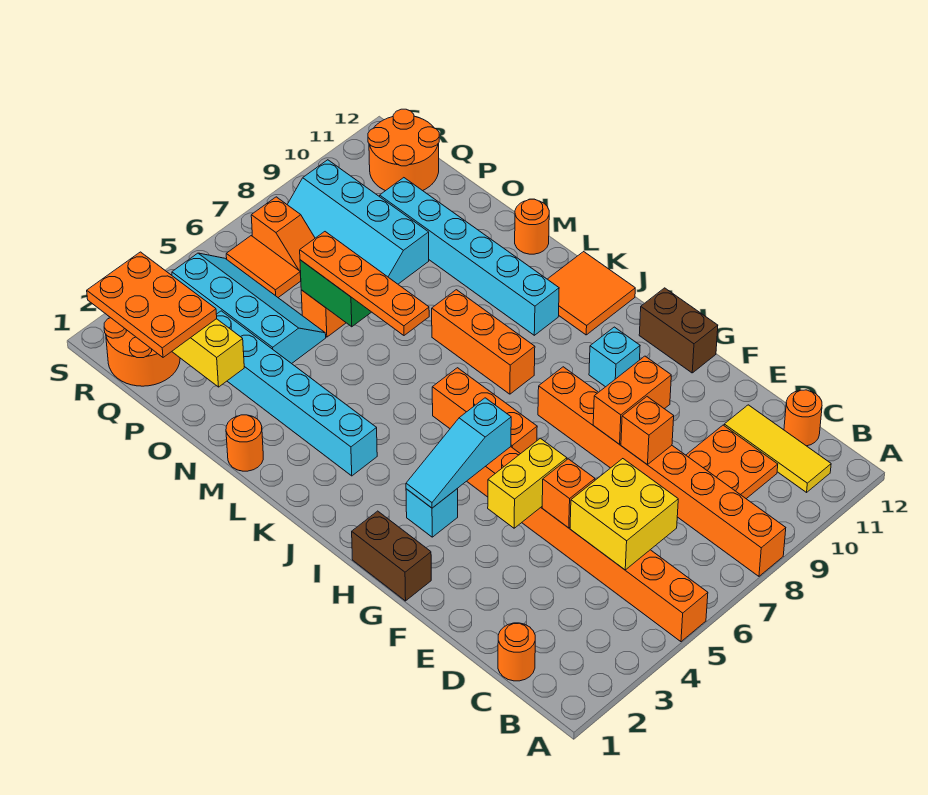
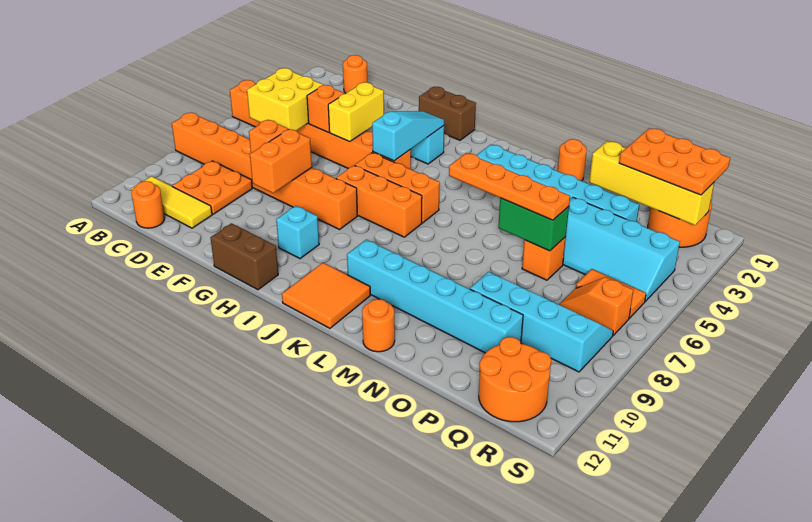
orange brick J8:L8 level 1 -> orange brick H7:J7 level 1

